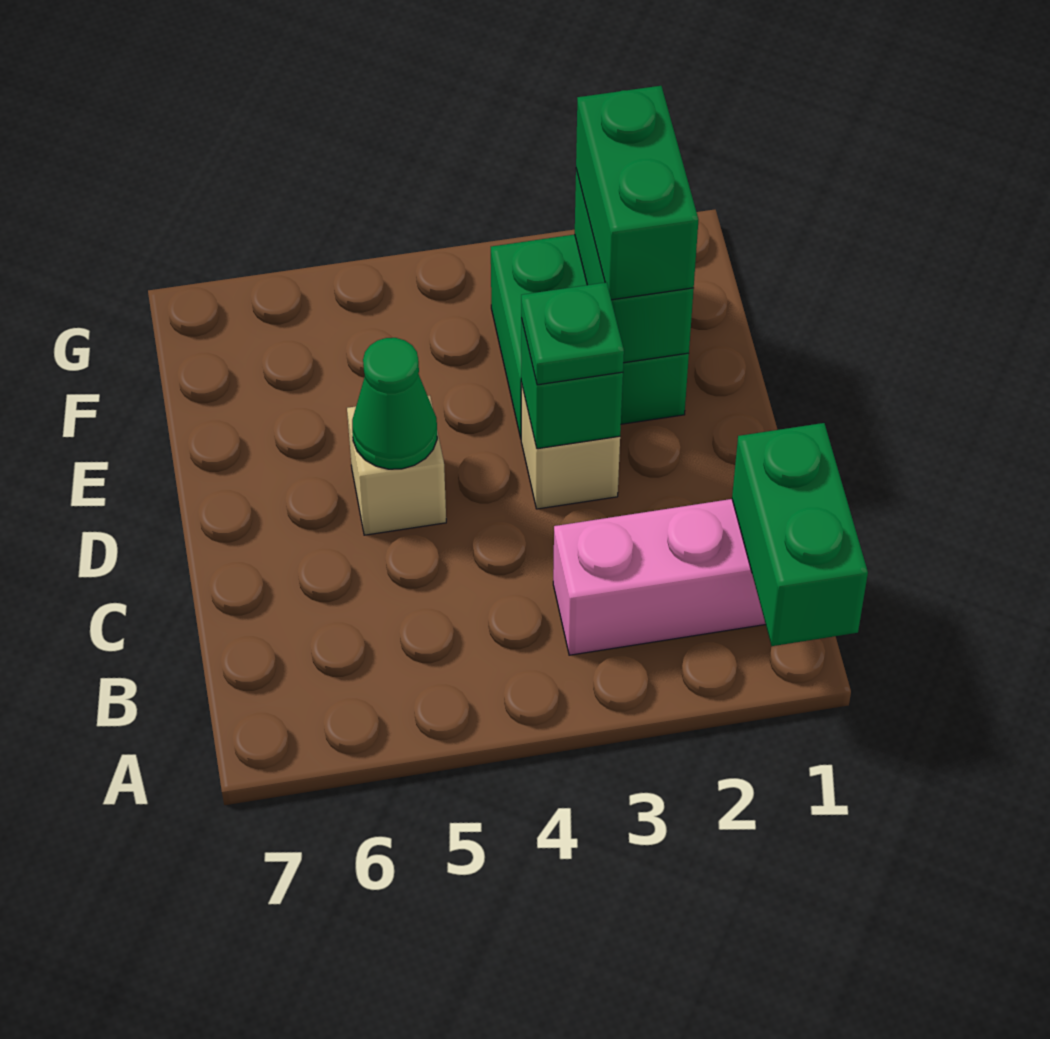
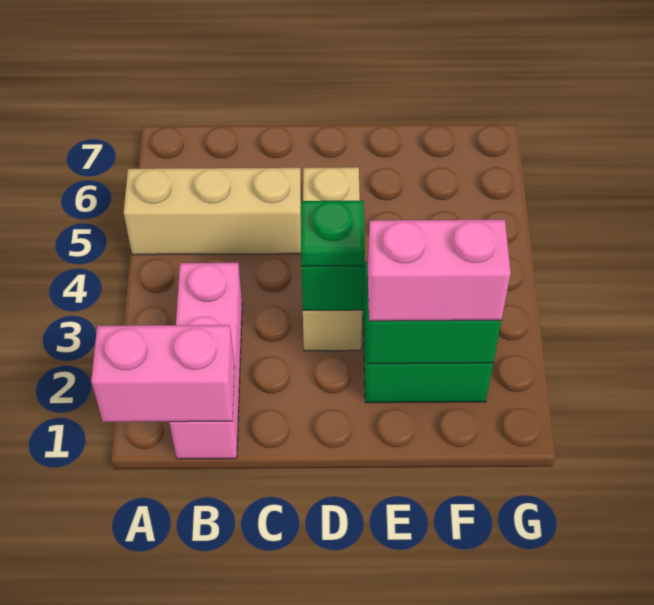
green brick A1:B1 level 2 -> pink brick A1:B1 level 2
none -> tan brick A5:C5 level 1
green cone D5 level 2 -> none
green brick E2:F2 level 3 -> pink brick E2:F2 level 3

